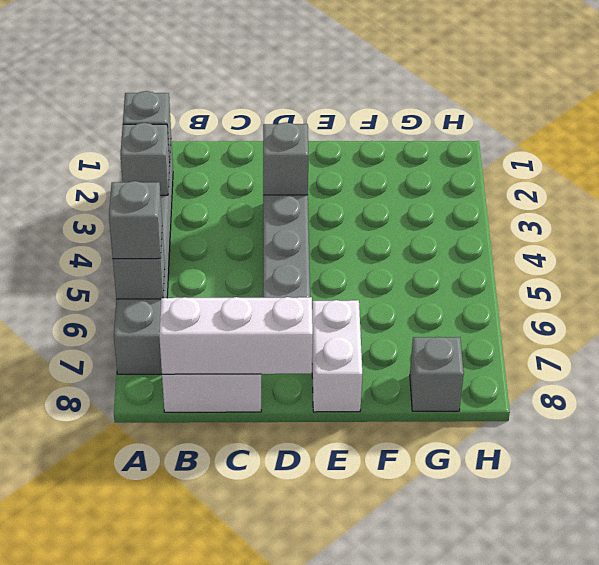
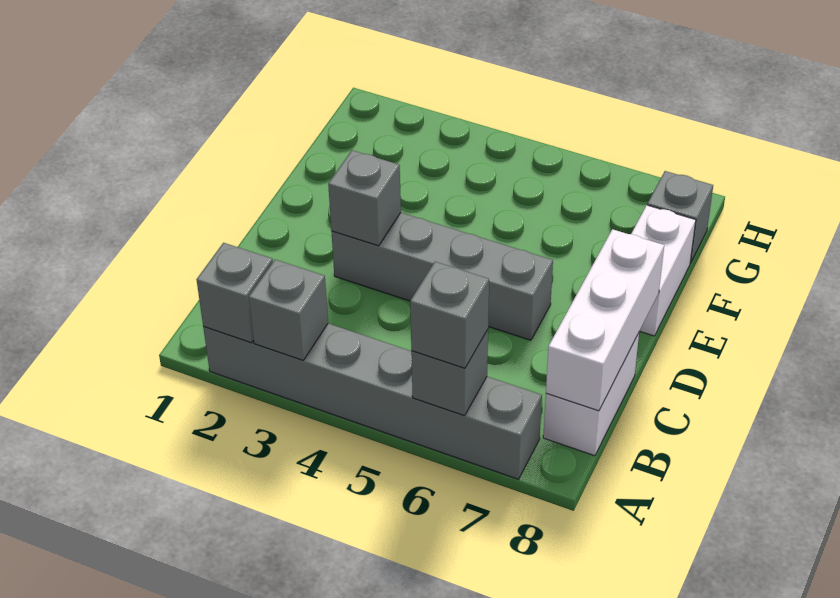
white brick E7:E8 level 1 -> white brick E8:F8 level 1

